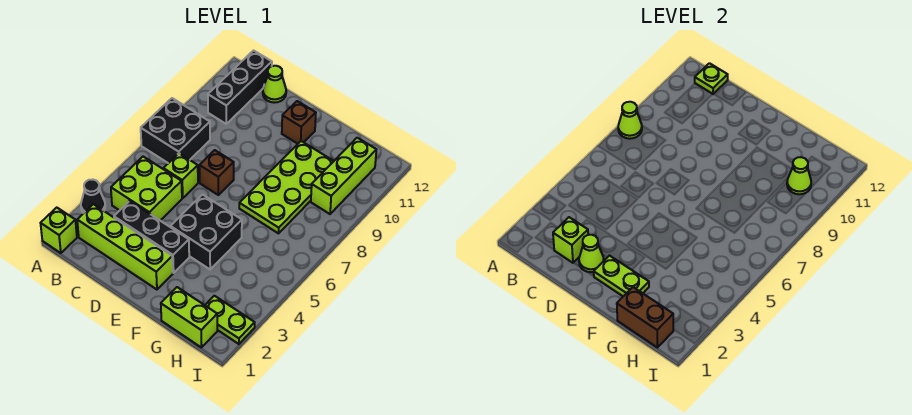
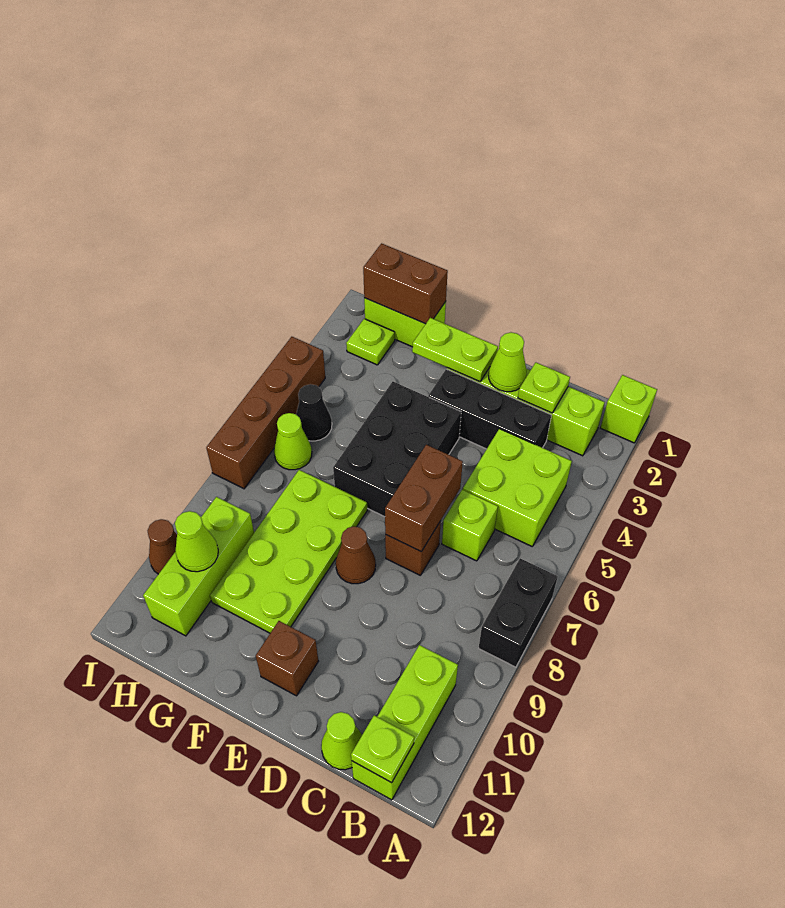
black cone A3 level 1 -> black cone H5 level 1
black brick A7:B8 level 1 -> black brick A7:A8 level 1
lime cone A8 level 2 -> lime cone H6 level 1
black brick B10:B12 level 1 -> lime brick B10:B12 level 1
lime brick C2 level 2 -> lime plate C2 level 2
none -> brown brick D6:D7 level 2
black brick E4:F5 level 1 -> black brick E4:F6 level 1
none -> brown cone E8 level 1
lime plate H2:I2 level 1 -> lime plate H2 level 1
none -> brown brick I4:I7 level 1
none -> brown cone I10 level 1

